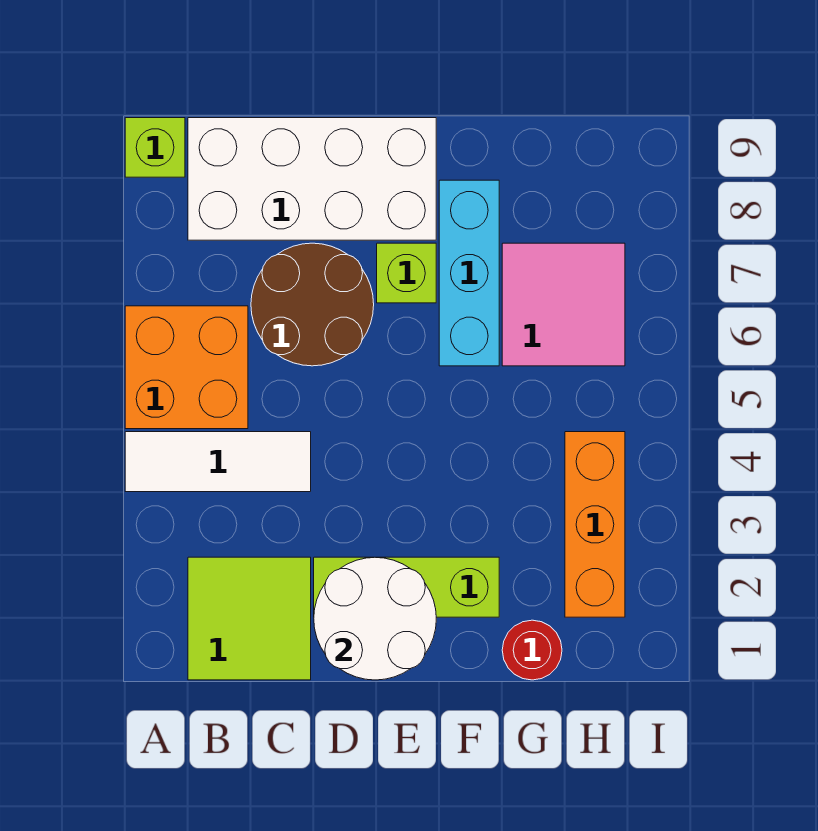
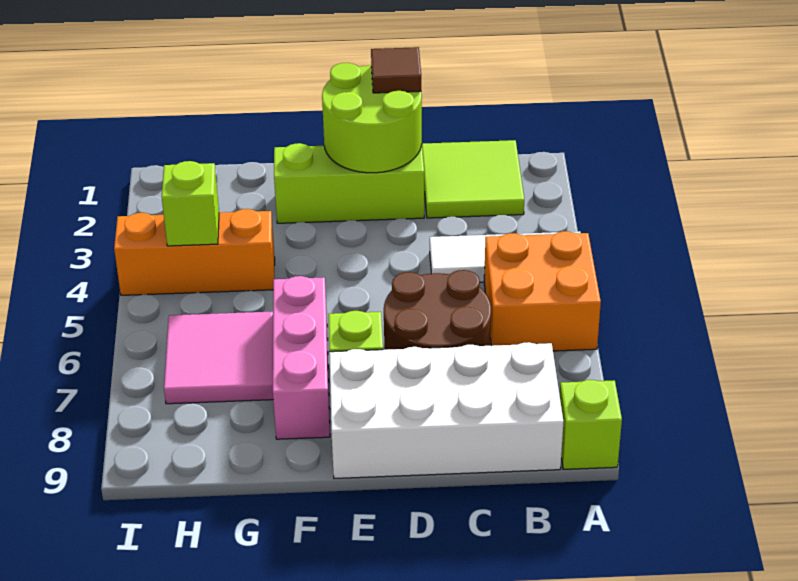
white round brick D1:E2 level 2 -> lime round brick D1:E2 level 2
none -> brown tile D1 level 3
cyan brick F6:F8 level 1 -> pink brick F6:F8 level 1
red round brick G1 level 1 -> none
orange brick H2:H4 level 1 -> orange brick G4:I4 level 1
none -> lime brick H4 level 2

